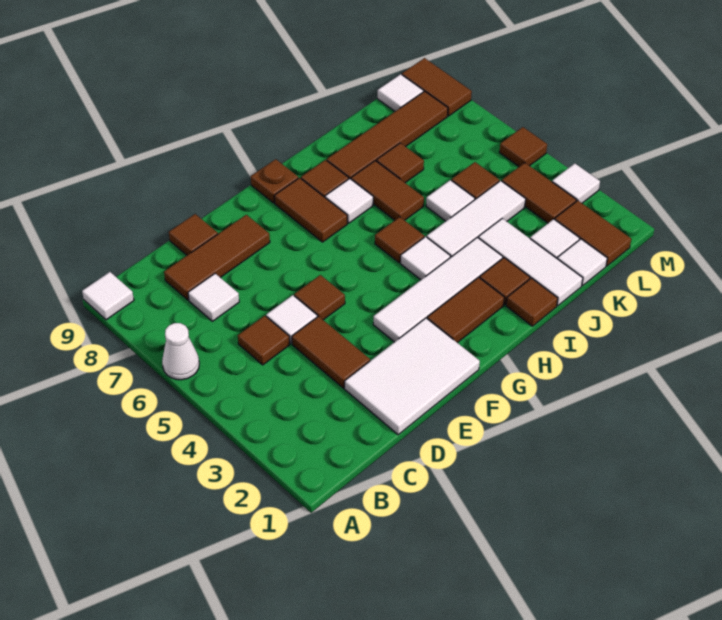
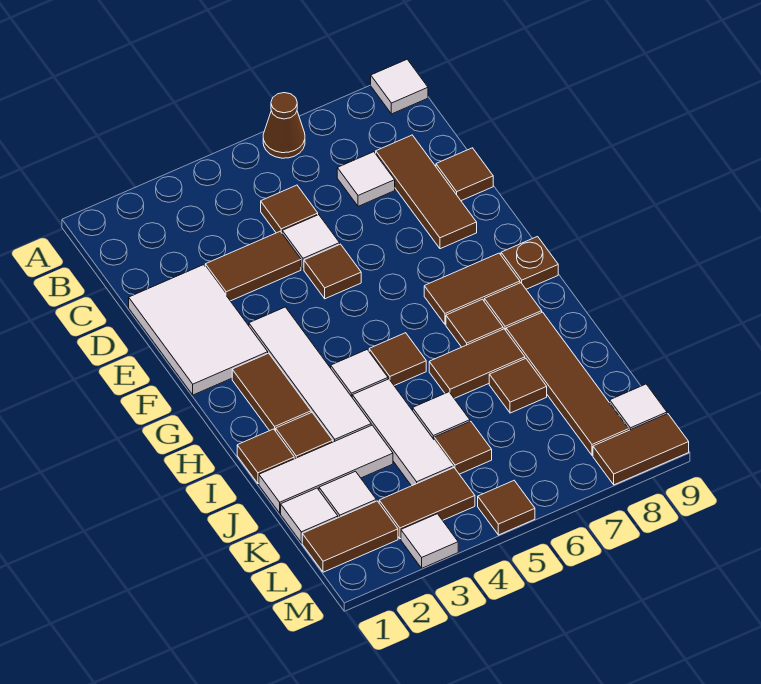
white cone A6 level 1 -> brown cone A6 level 1
white tile H7 level 1 -> brown tile H7 level 1

